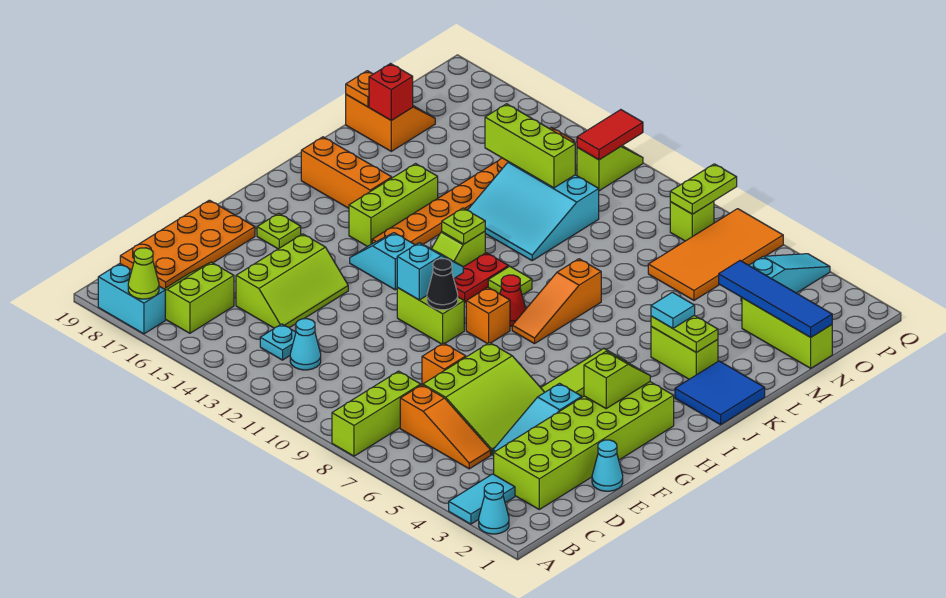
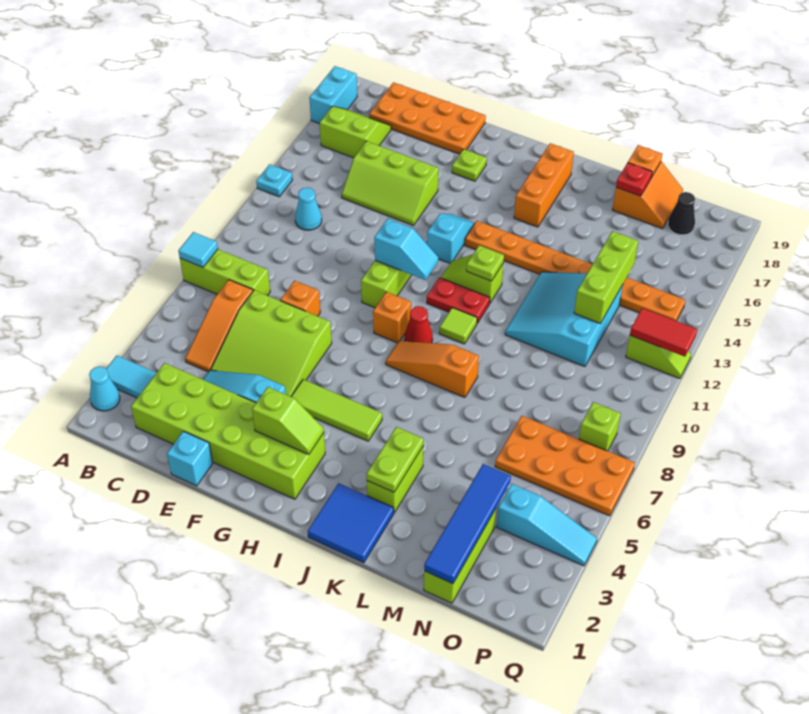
lime cone A17 level 2 -> none
cyan plate C13 level 1 -> cyan plate A13 level 1
cyan cone E1 level 1 -> cyan brick E1 level 1
black cone G10 level 2 -> black cone O18 level 1
lime brick I15:K15 level 1 -> none
cyan tile K4 level 3 -> cyan tile A8 level 2
red brick M18 level 2 -> red plate M18 level 2
orange tile N6:Q7 level 1 -> orange plate N6:Q7 level 1
lime plate P8:Q8 level 2 -> none

